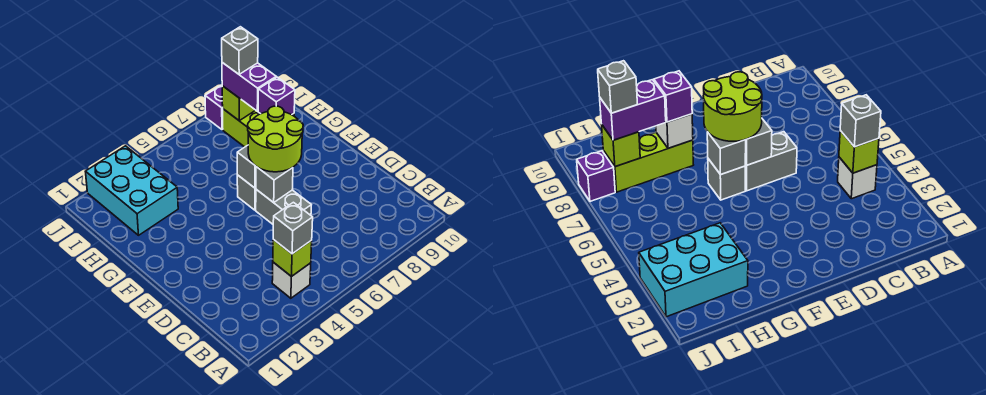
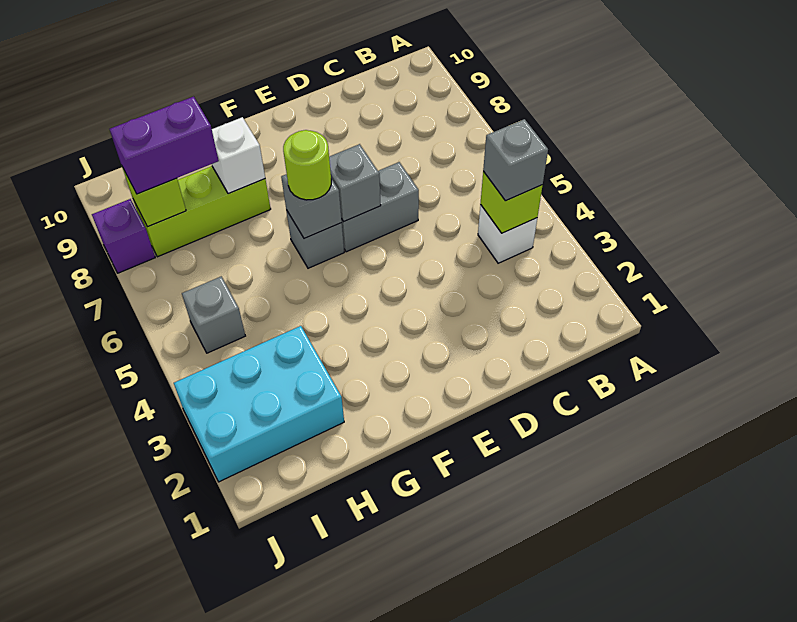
lime round brick E6:F7 level 3 -> lime round brick F6 level 3
purple brick G8 level 3 -> none
grey brick I8 level 4 -> grey brick I5 level 1

